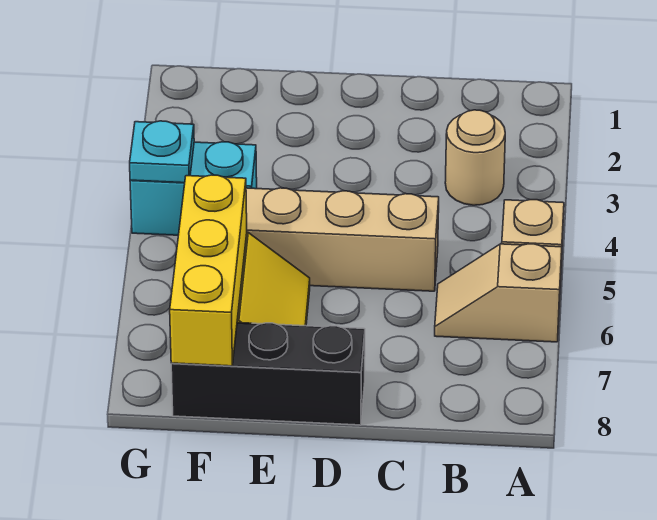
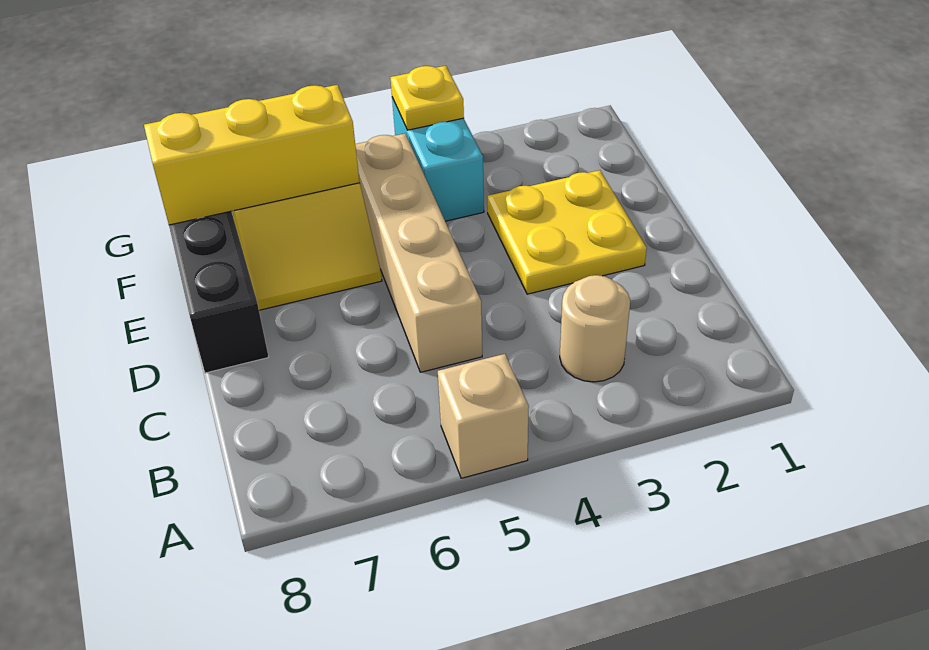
tan slope A6:B6 level 1 top A -> none
none -> yellow plate D2:E3 level 1
cyan plate G4 level 2 -> yellow plate G4 level 2

